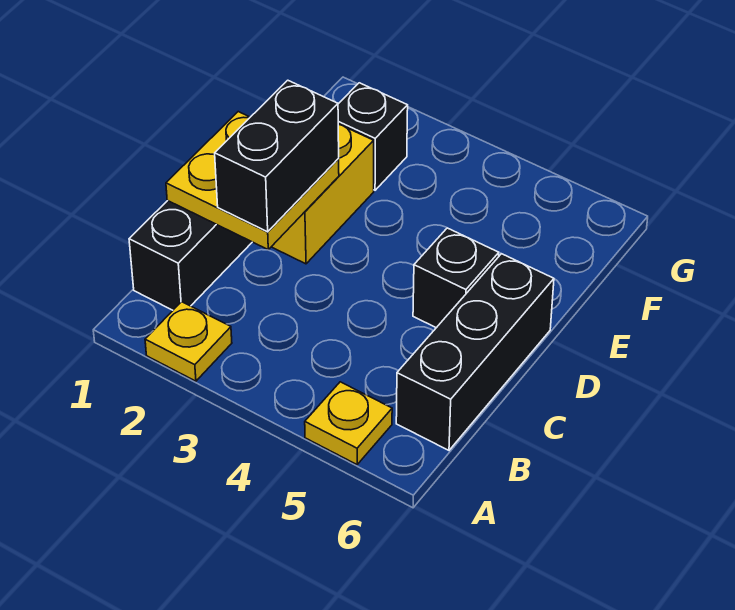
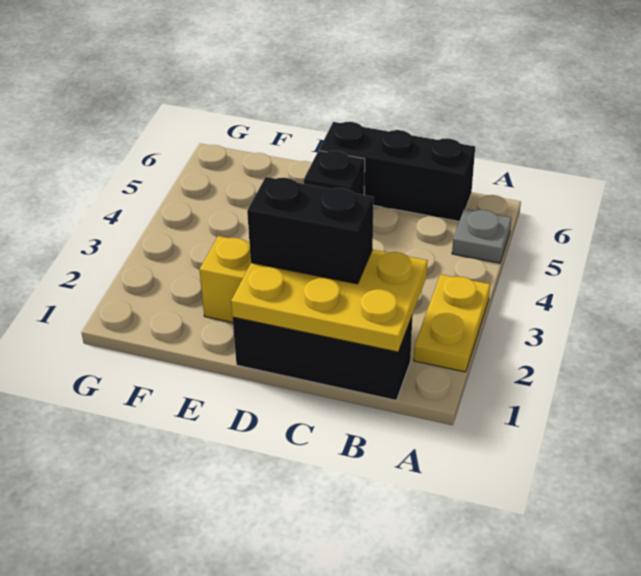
yellow plate A2 level 1 -> yellow plate A2:A3 level 1
yellow plate A5 level 1 -> grey plate A5 level 1
yellow plate C1:D2 level 2 -> yellow plate B1:D2 level 2
black brick F2 level 1 -> none

